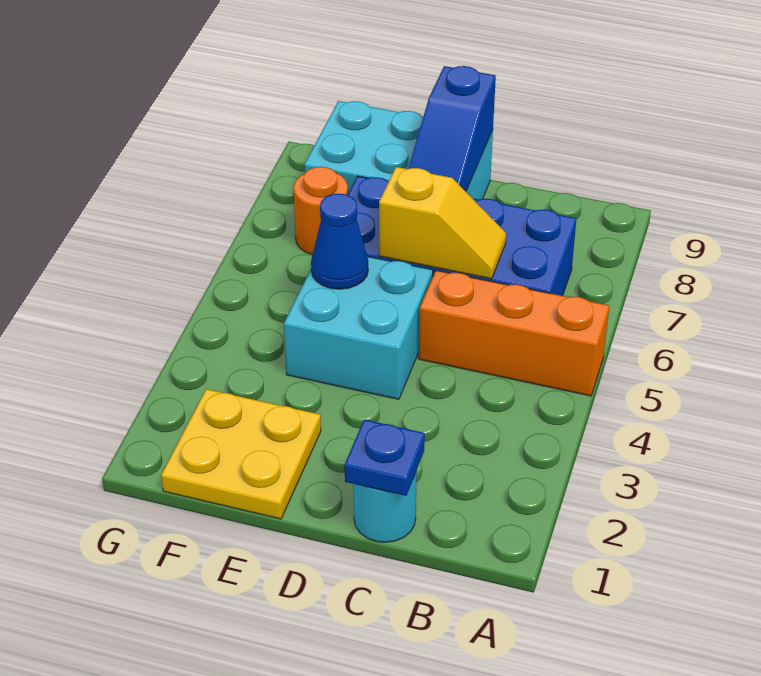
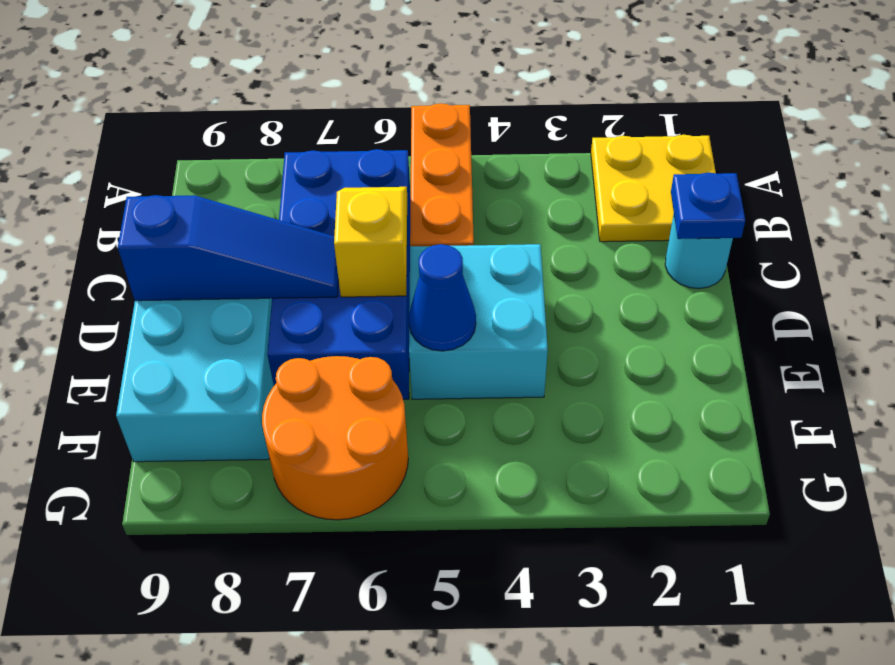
yellow plate E1:F2 level 1 -> yellow plate A1:B2 level 1
orange round brick F7 level 1 -> orange round brick F6:G7 level 1

